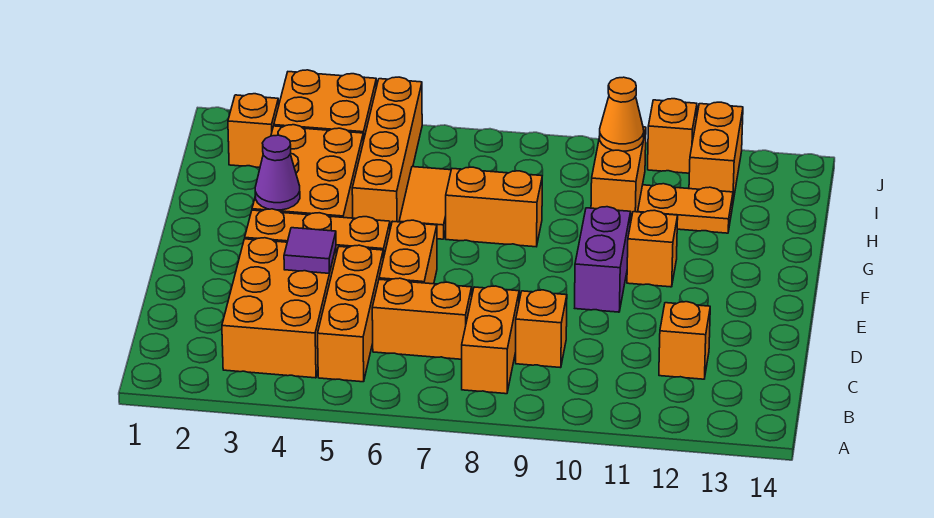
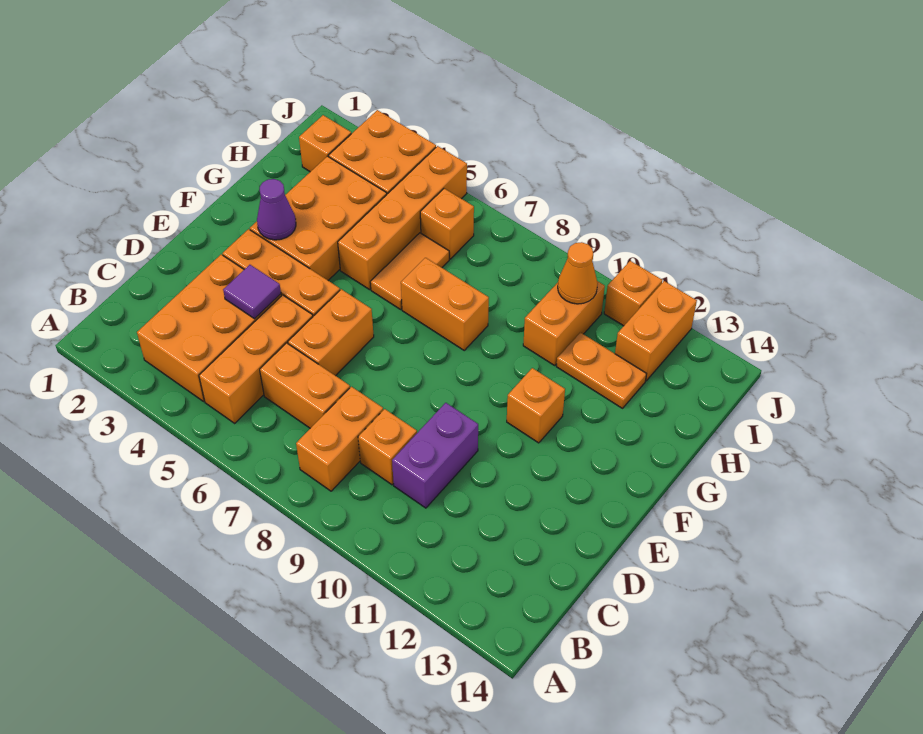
orange brick C12 level 1 -> orange brick I6 level 1
purple brick E10:F10 level 1 -> purple brick C10:D10 level 1

